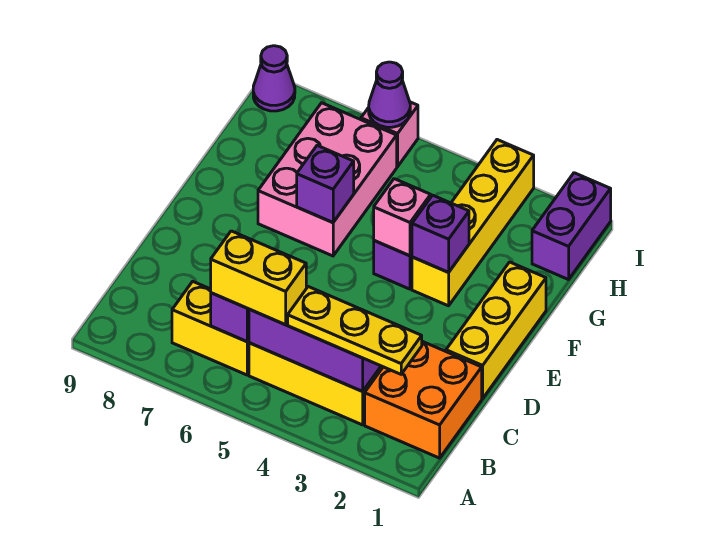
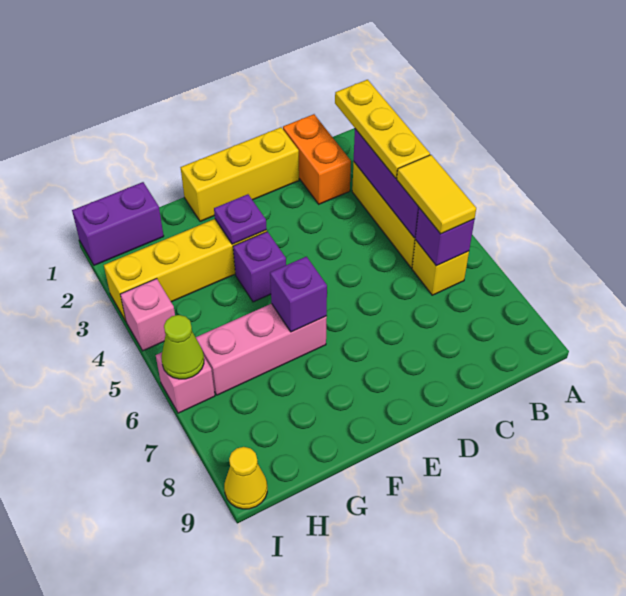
orange brick B1:C2 level 1 -> orange brick C1:C2 level 1
yellow brick B5:B6 level 3 -> yellow tile B5:B6 level 3
yellow brick B6:B7 level 1 -> yellow brick B6 level 1
purple brick F3 level 2 -> purple plate F3 level 2
pink brick F4 level 2 -> pink brick I4 level 1
pink brick F6:H7 level 1 -> pink brick F6:H6 level 1
purple cone I6 level 2 -> lime cone I6 level 2
purple cone I9 level 1 -> yellow cone I9 level 1

